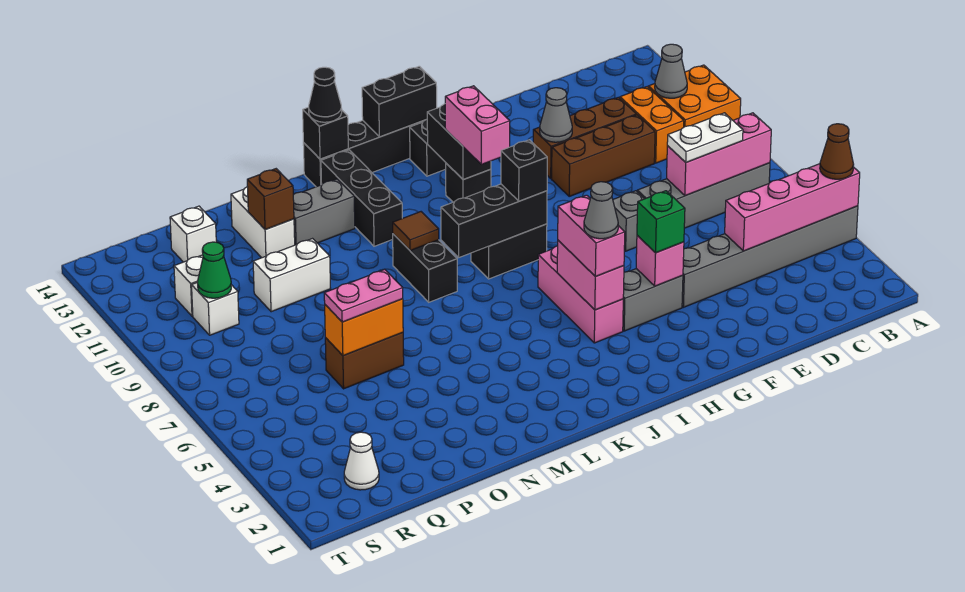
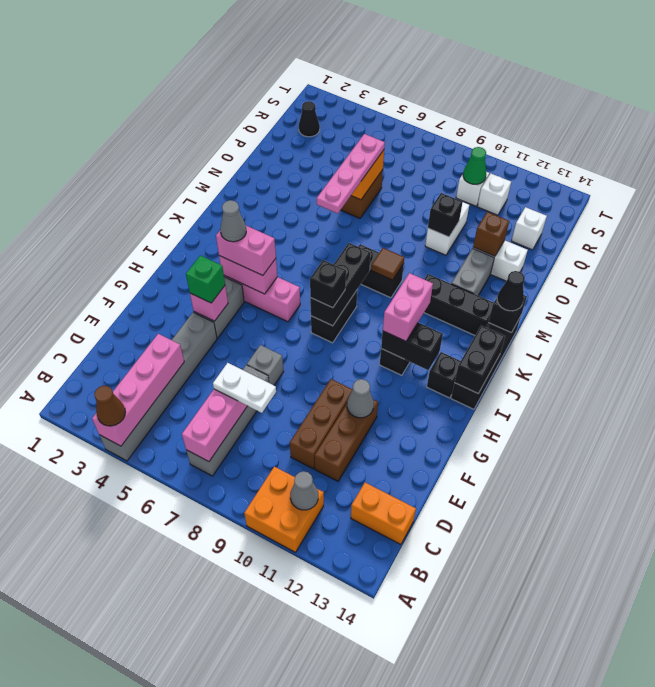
white plate C7:D7 level 3 -> white plate D7:D8 level 3
orange brick C10:C11 level 1 -> orange brick C13:C14 level 1
pink brick I10:I11 level 3 -> pink brick I11:J11 level 3
pink plate O6:P6 level 3 -> pink plate M6:P6 level 3
none -> black brick O10 level 2
white cone R2 level 1 -> black cone R2 level 1

